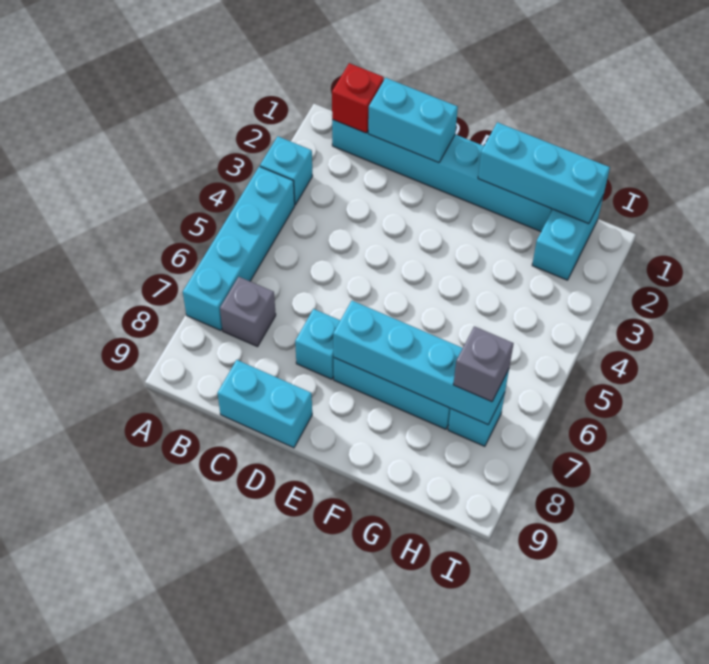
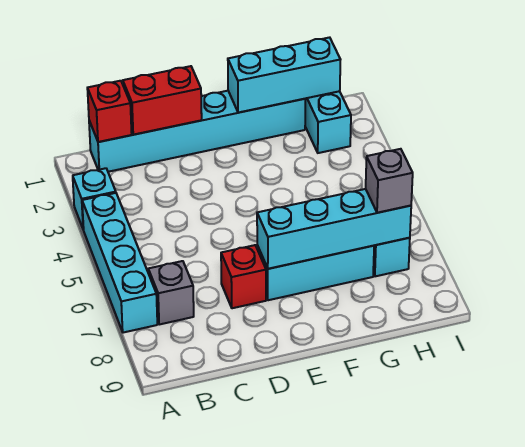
cyan brick C1:D1 level 2 -> red brick C1:D1 level 2
cyan brick C9:D9 level 1 -> none
cyan brick D7 level 1 -> red brick D7 level 1

